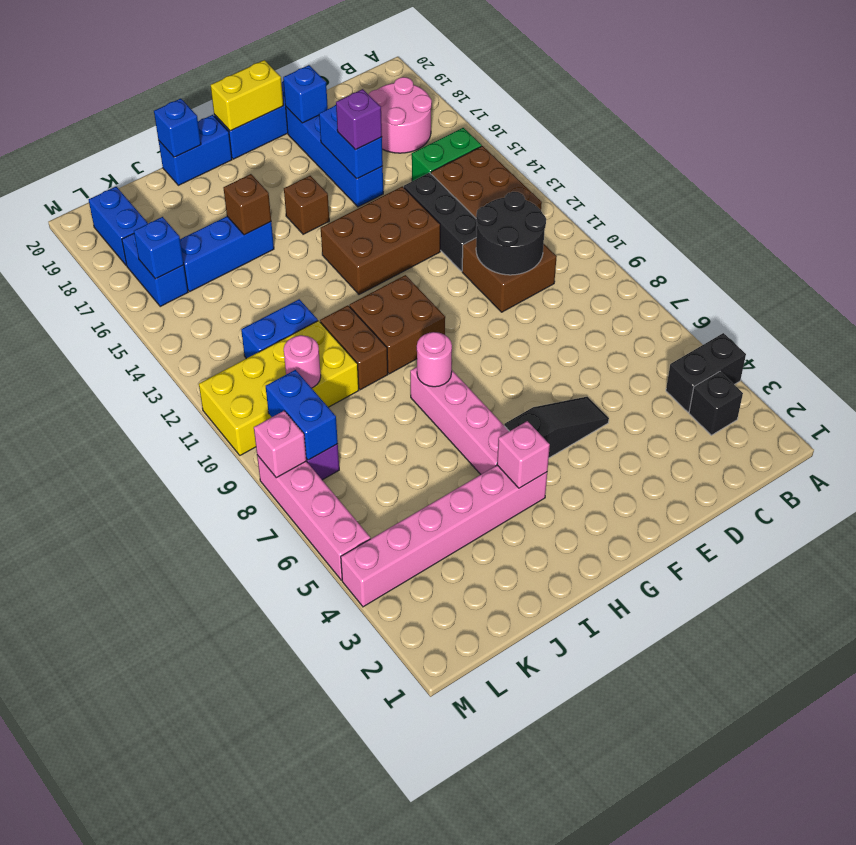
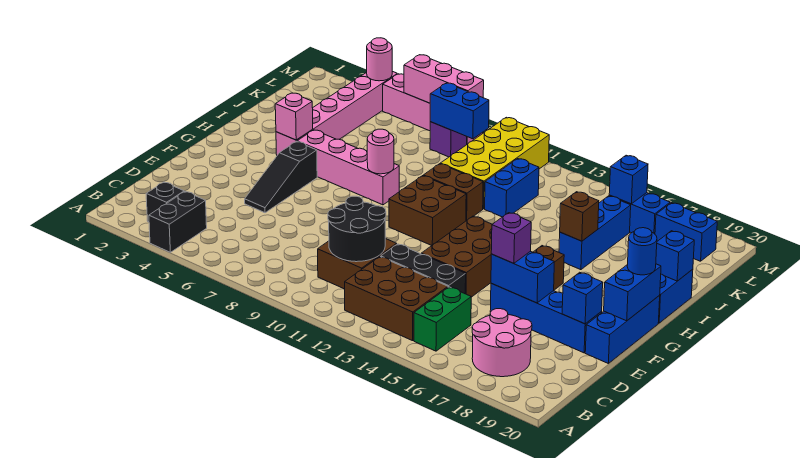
yellow brick F20:G20 level 2 -> blue brick F20:G20 level 2
none -> blue round brick G20 level 3
pink round brick K10 level 2 -> pink round brick M4 level 2
pink brick M8 level 2 -> pink brick M6:M8 level 2

